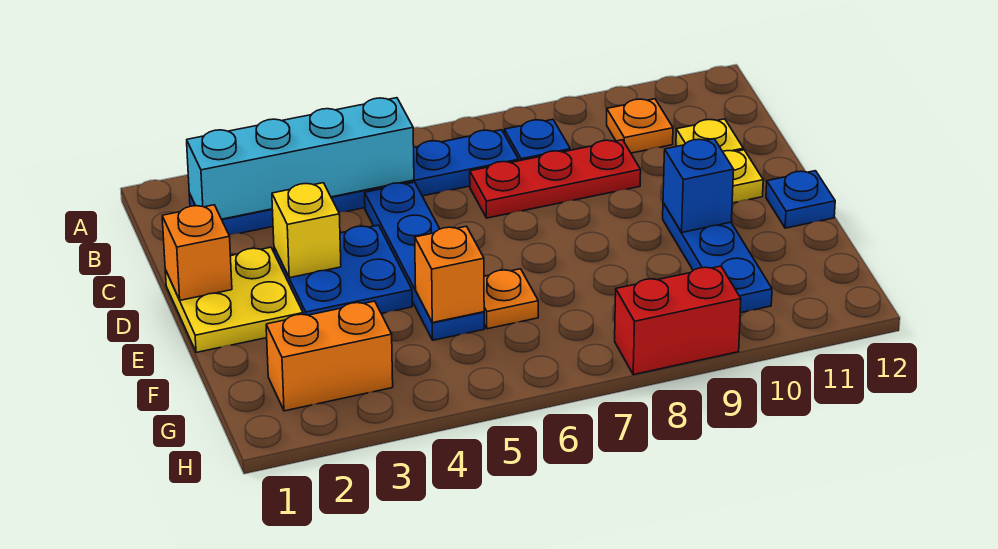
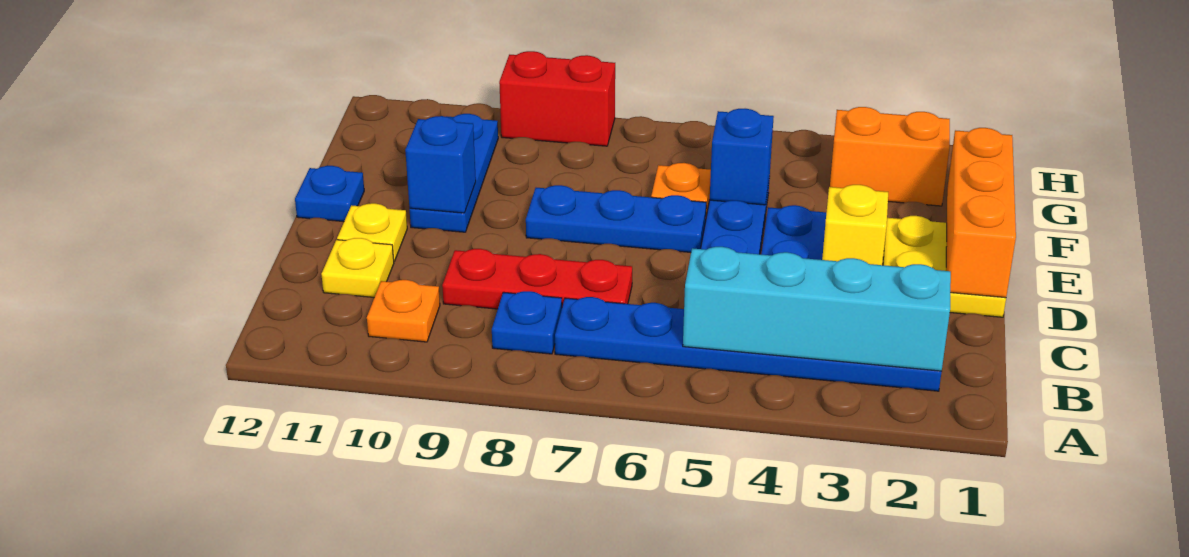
orange brick D1 level 2 -> orange brick D1:F1 level 2
none -> blue plate E6:E8 level 1
orange brick F5 level 2 -> blue brick F5 level 2

